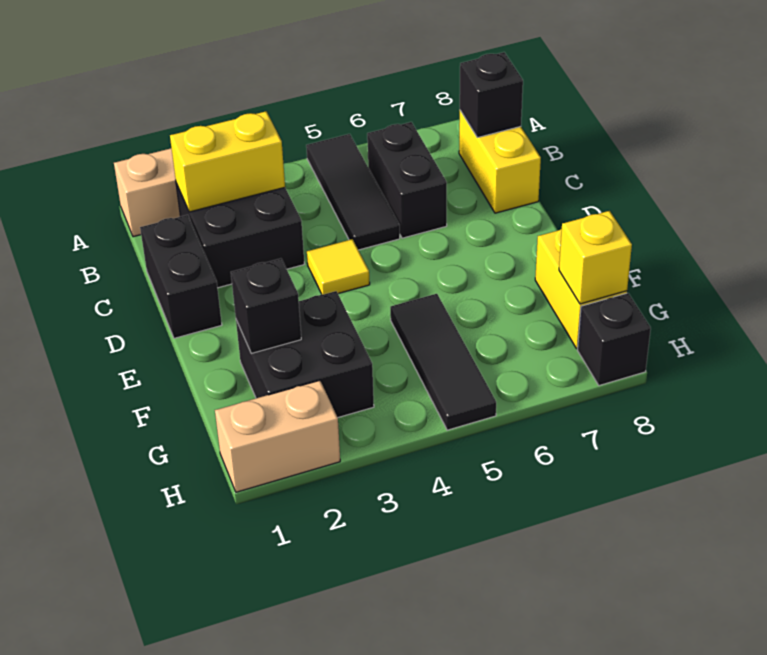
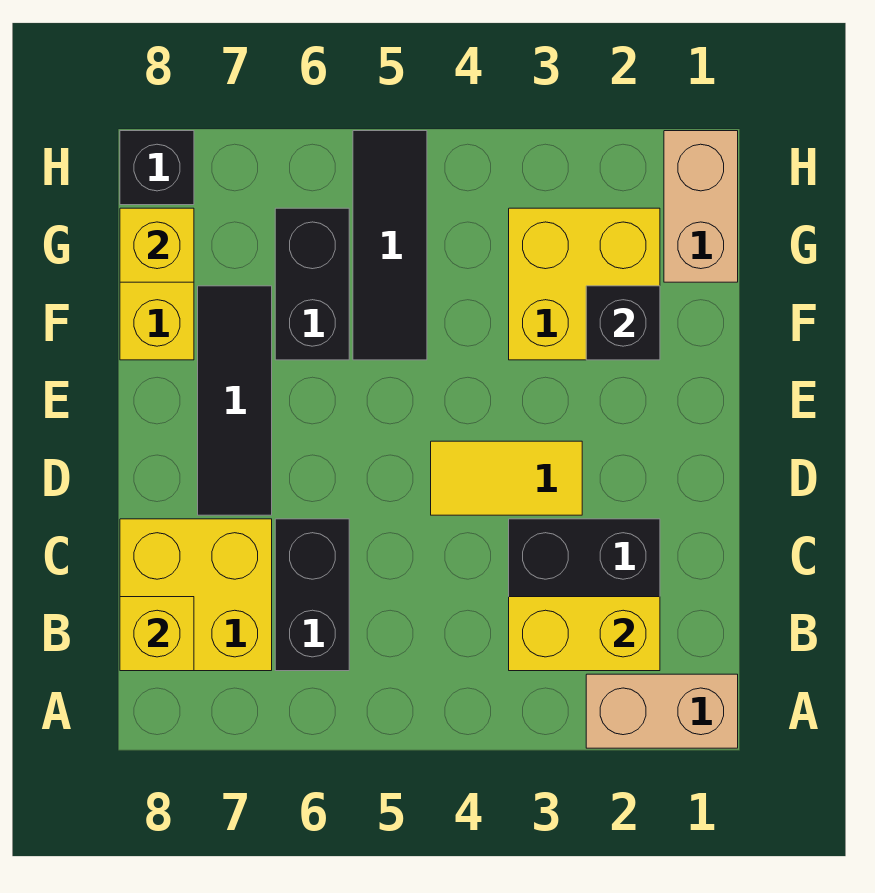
black tile A5:C5 level 1 -> black tile D7:F7 level 1
yellow brick B8:C8 level 1 -> yellow brick B7:C8 level 1
black brick B8 level 2 -> yellow brick B8 level 2
black brick C1:D1 level 1 -> black brick F6:G6 level 1
yellow tile D4 level 1 -> yellow tile D3:D4 level 1
black brick F2:G3 level 1 -> yellow brick F2:G3 level 1
tan brick H1:H2 level 1 -> tan brick G1:H1 level 1

